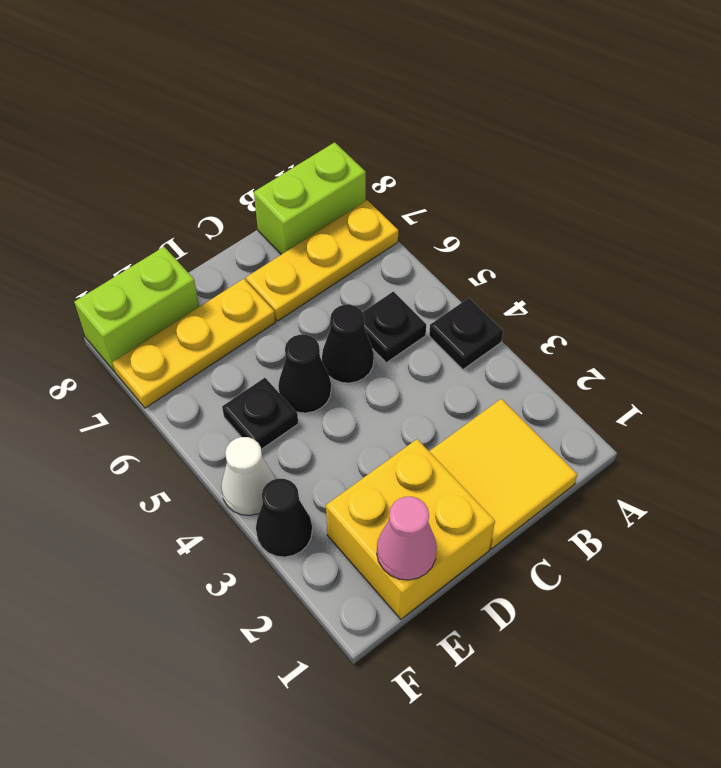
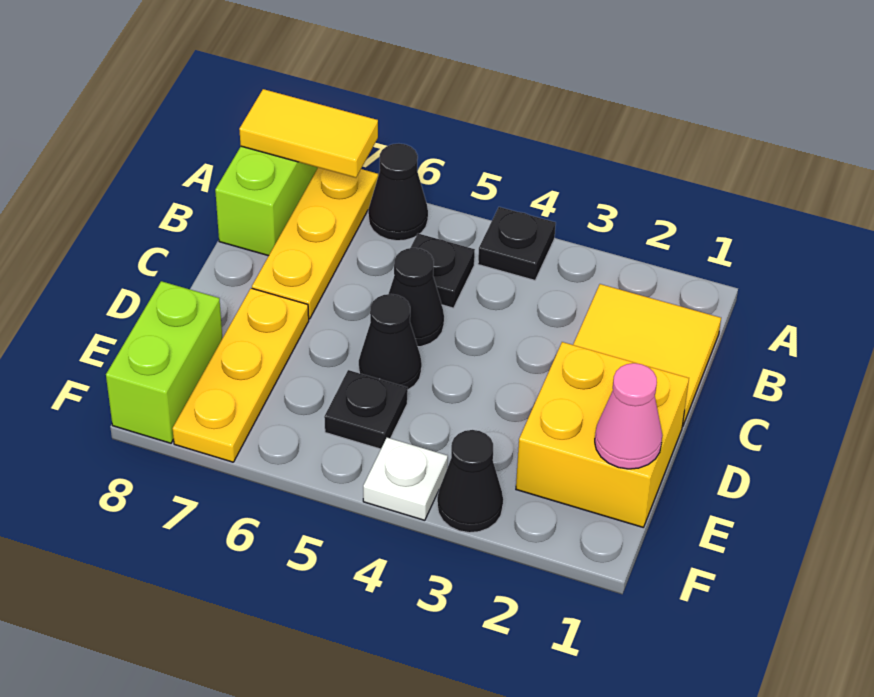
none -> black cone A6 level 1
none -> yellow tile A7:A8 level 2
white cone F4 level 1 -> white plate F4 level 1

